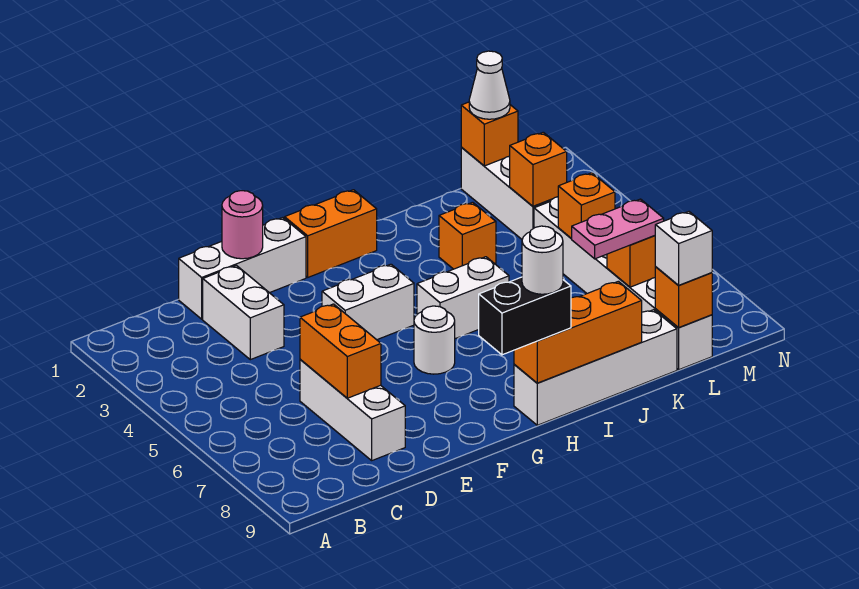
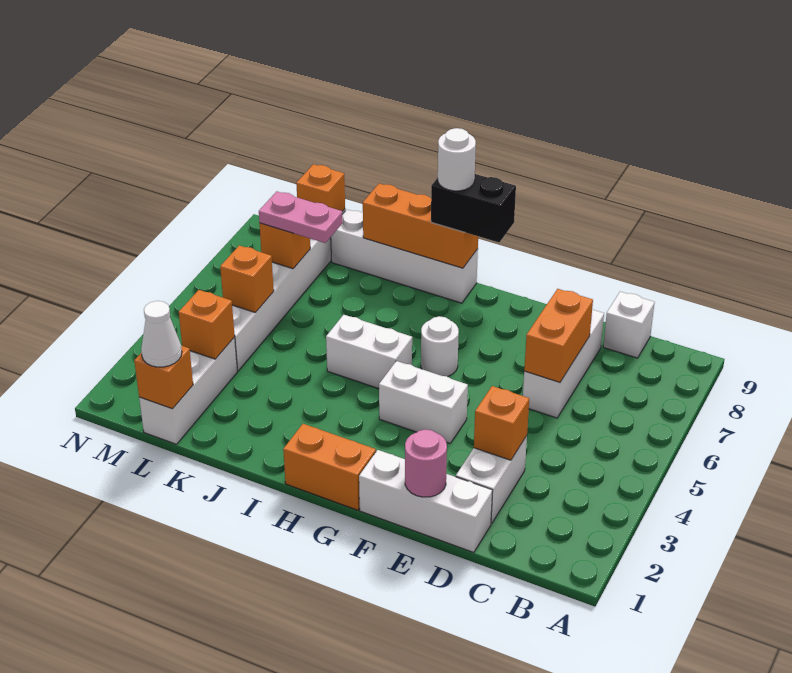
orange brick J3 level 1 -> orange brick D3 level 2
white brick L9 level 3 -> white brick C9 level 1

